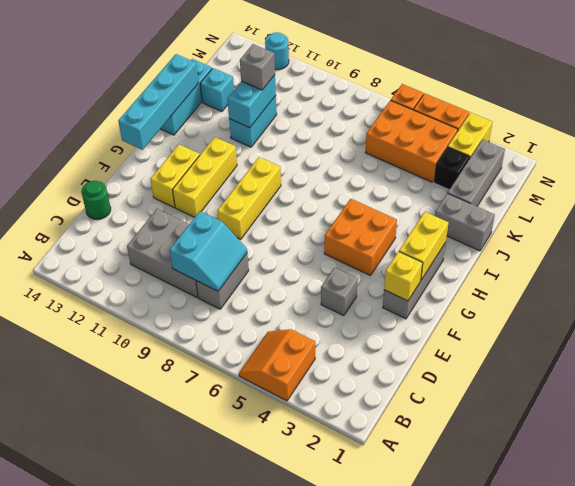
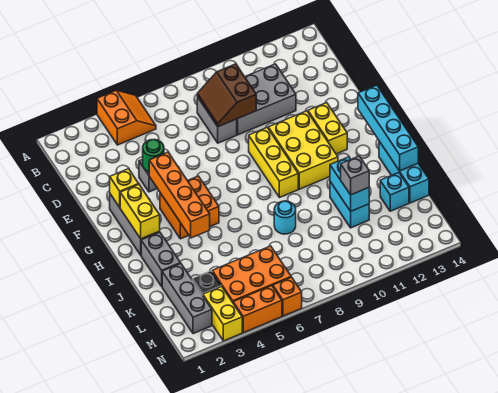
cyan slope C8:D9 level 2 top 9 -> brown slope C8:D9 level 2 top 9
green round brick D14 level 1 -> green round brick E4 level 2
none -> orange brick F4:I4 level 2
yellow brick F11:H11 level 1 -> yellow brick F10:H11 level 1
grey brick J1:J2 level 1 -> grey brick I2:J2 level 1
cyan round brick N12 level 1 -> cyan round brick J8 level 1

